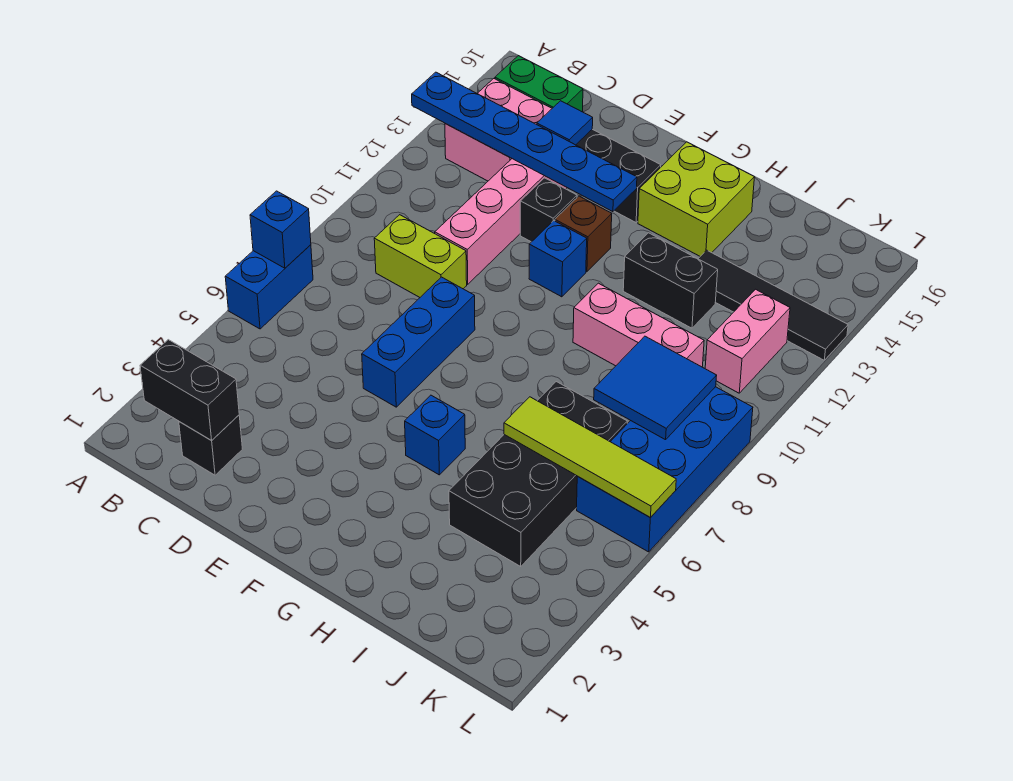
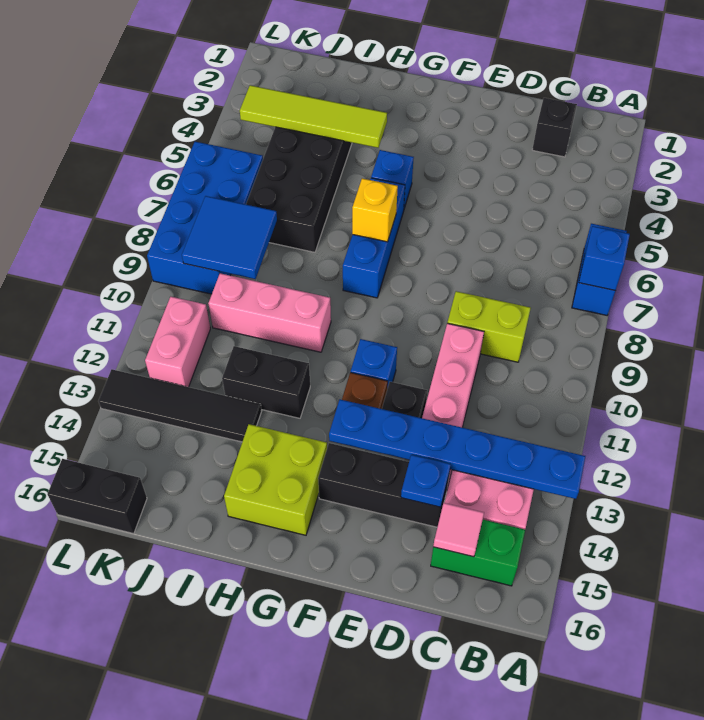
black brick B2:C2 level 2 -> black brick K16:L16 level 1
none -> pink tile C15 level 2
blue tile D14 level 2 -> blue plate D14 level 2
blue brick E6:E8 level 1 -> blue brick G6:G8 level 1
none -> yellow brick G7 level 2
lime tile I6:L6 level 2 -> lime tile H4:K4 level 2

